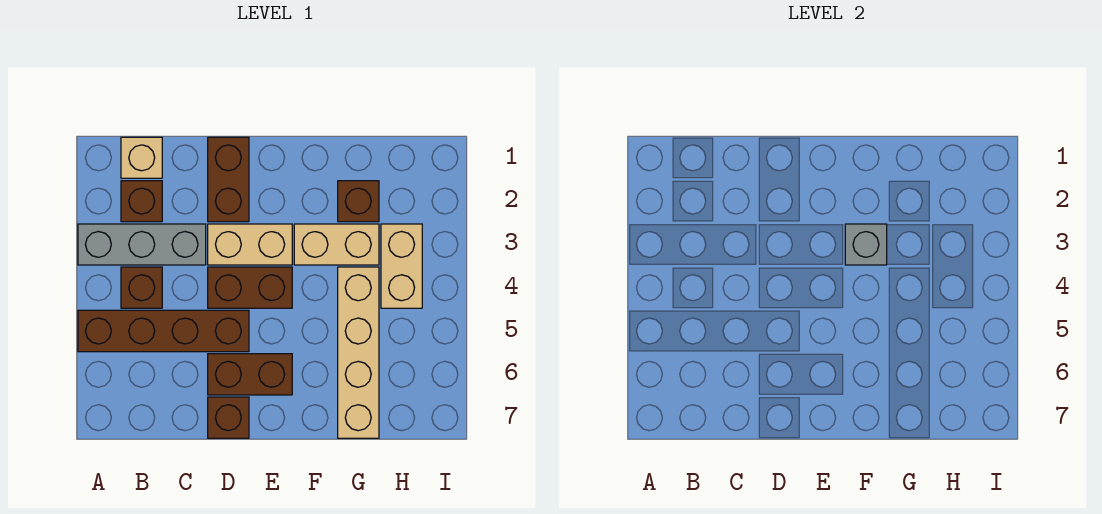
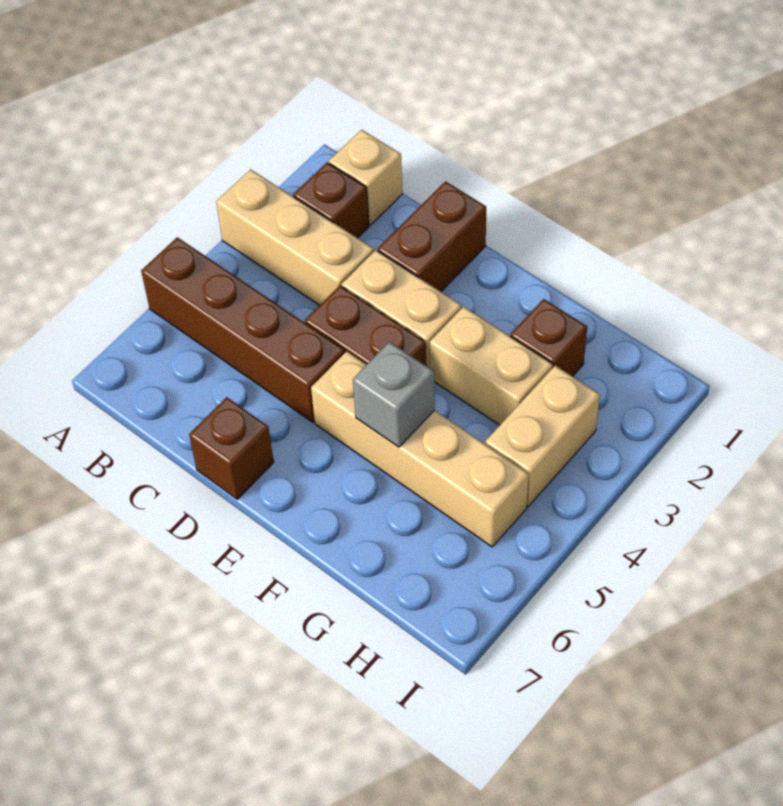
grey brick A3:C3 level 1 -> tan brick A3:C3 level 1
brown brick B4 level 1 -> none
brown brick D6:E6 level 1 -> none
grey brick F3 level 2 -> grey brick F5 level 2
tan brick G4:G7 level 1 -> tan brick E5:H5 level 1

